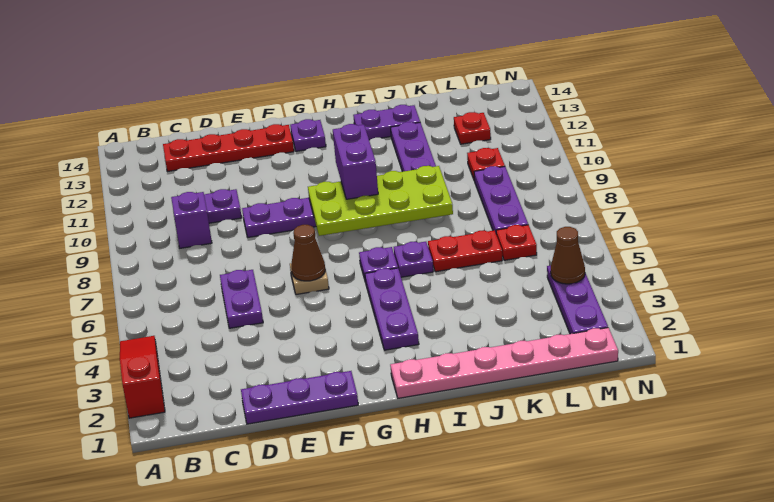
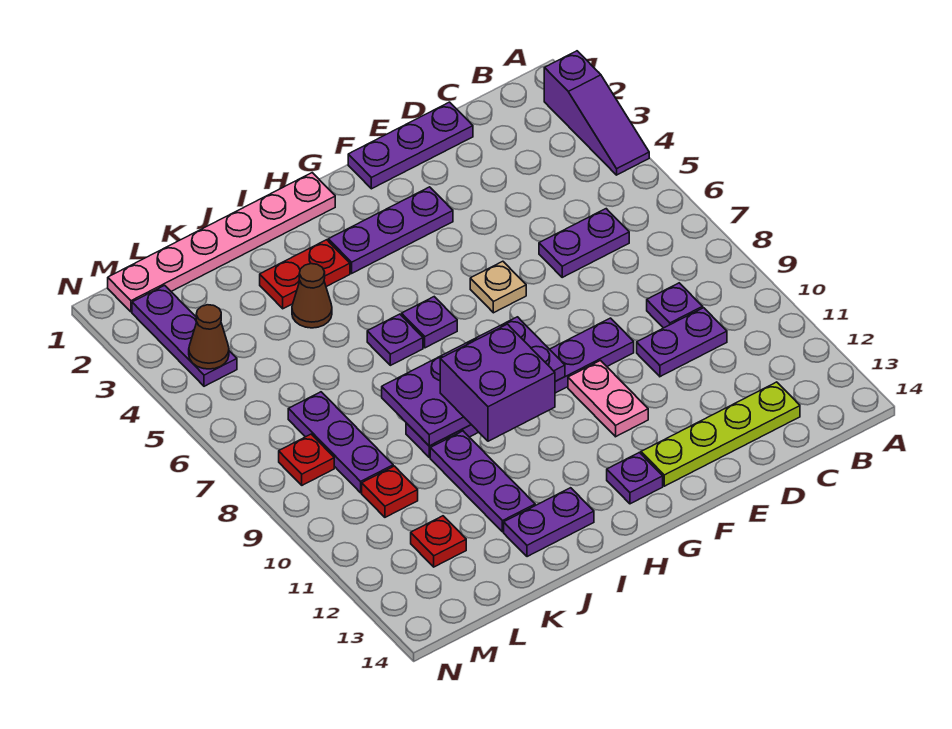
red slope A2:A4 level 1 top 2 -> purple slope A2:A4 level 1 top 2
purple brick C9 level 1 -> purple plate C9 level 1
red plate C13:F13 level 1 -> lime plate C13:F13 level 1
purple plate D5:D6 level 1 -> purple plate C6:D6 level 1
brown cone F6 level 2 -> brown cone J4 level 1
none -> pink plate F10:F11 level 1
lime plate G8:J9 level 2 -> purple plate G8:J9 level 2
purple plate H3:H5 level 1 -> purple plate F3:H3 level 1
purple brick H9:H10 level 3 -> purple brick H9:I10 level 3
red plate J6:K6 level 1 -> red plate I3:J3 level 1
red plate L6 level 1 -> red plate M8 level 1

